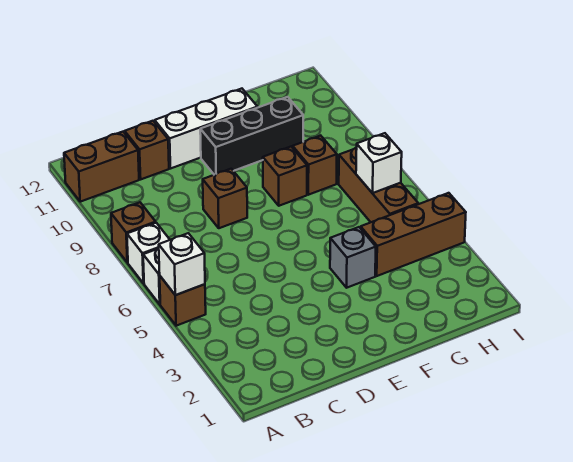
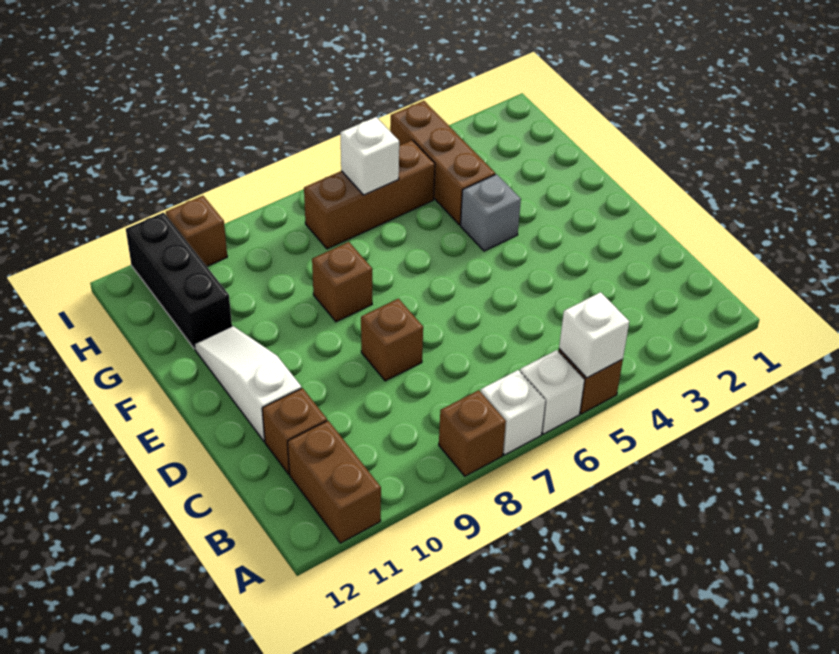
white brick D11:F11 level 1 -> white slope D11:F11 level 1 top D
black brick E10:G10 level 1 -> black brick G11:I11 level 1
brown brick G8 level 1 -> brown brick I10 level 1

